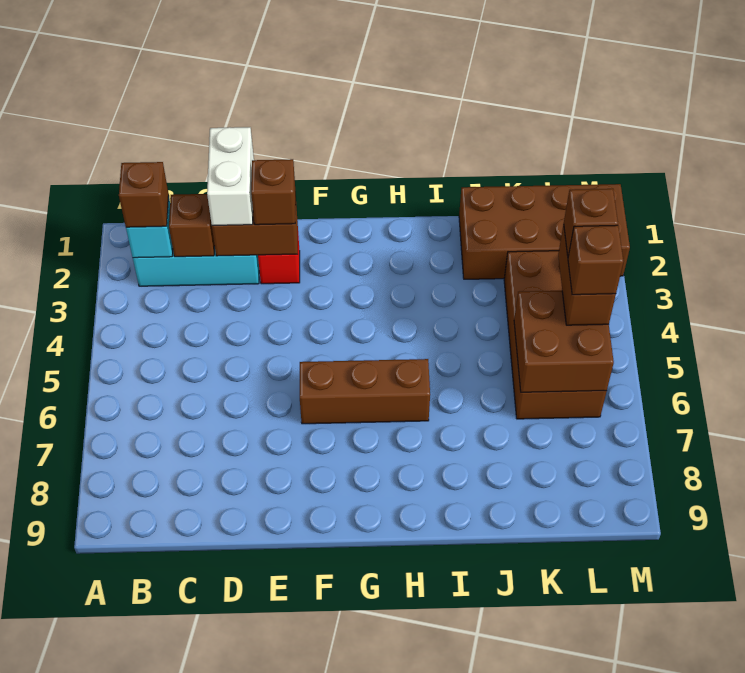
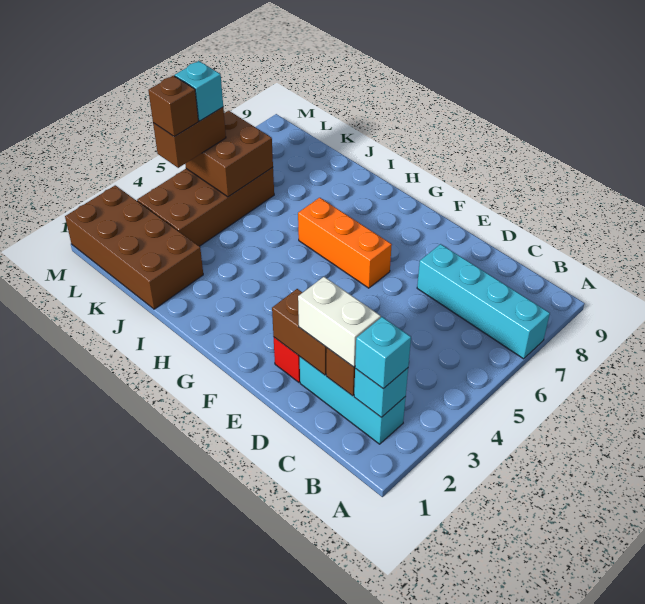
none -> cyan brick A7:D7 level 1
brown brick B2 level 3 -> cyan brick B2 level 3
white brick D1:D2 level 3 -> white brick C2:D2 level 3
brown brick E2 level 3 -> none
brown brick F6:H6 level 1 -> orange brick F6:H6 level 1
brown brick L5 level 4 -> cyan brick L5 level 4

